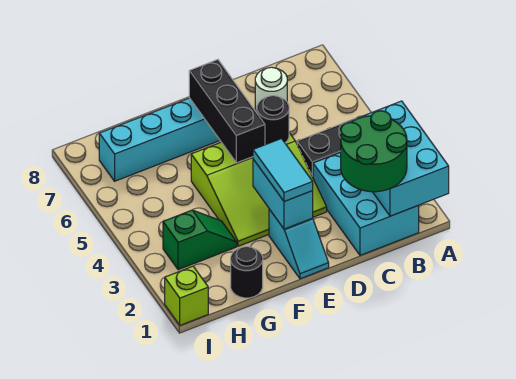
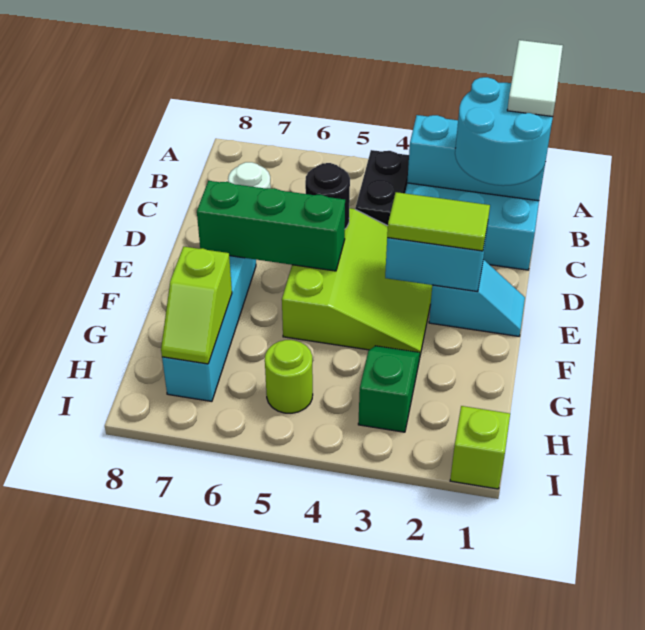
cyan brick A1:B3 level 2 -> cyan brick B1:B3 level 2
none -> white tile A1:B1 level 4
green round brick B1:C2 level 3 -> cyan round brick B1:C2 level 3
cyan tile E2:E3 level 3 -> lime tile E2:E3 level 3
black brick E5:E7 level 2 -> green brick E5:E7 level 2
black round brick G1 level 1 -> none
none -> lime slope G7:H7 level 2 top G
none -> lime round brick H5 level 1

